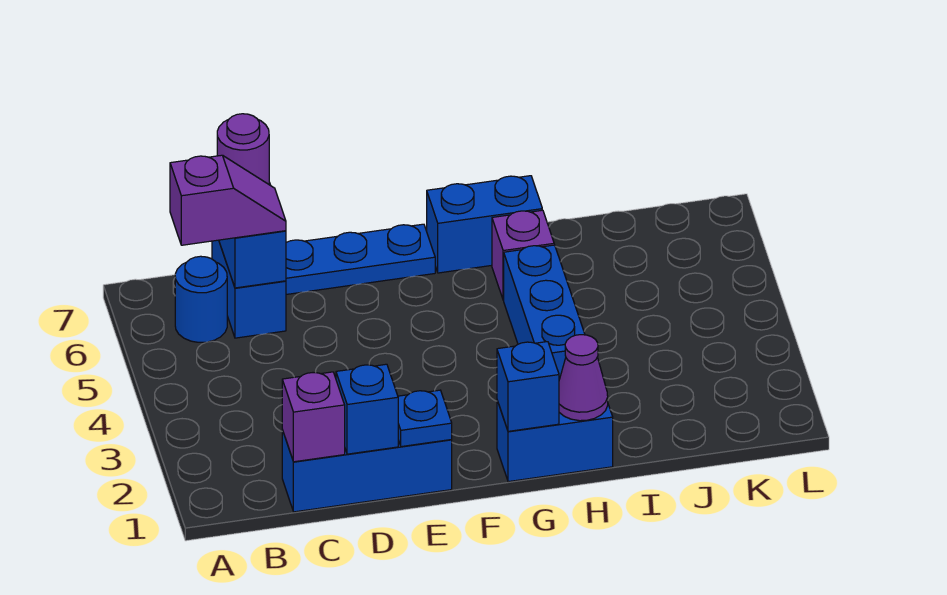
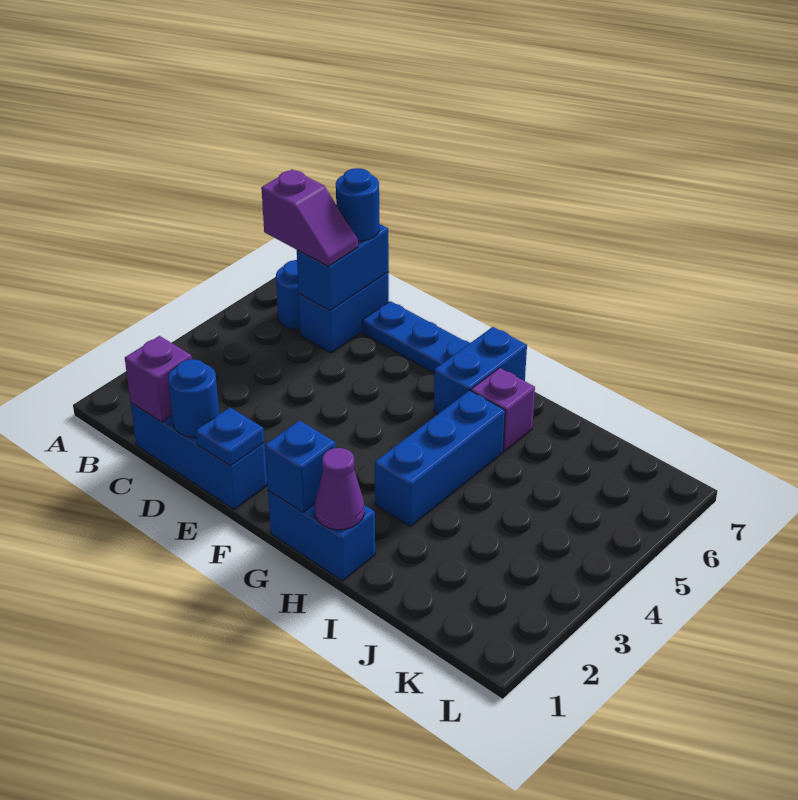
purple round brick C7 level 3 -> blue round brick C7 level 3
blue brick D1 level 2 -> blue round brick D1 level 2
blue brick G7:H7 level 1 -> blue brick G6:G7 level 1

